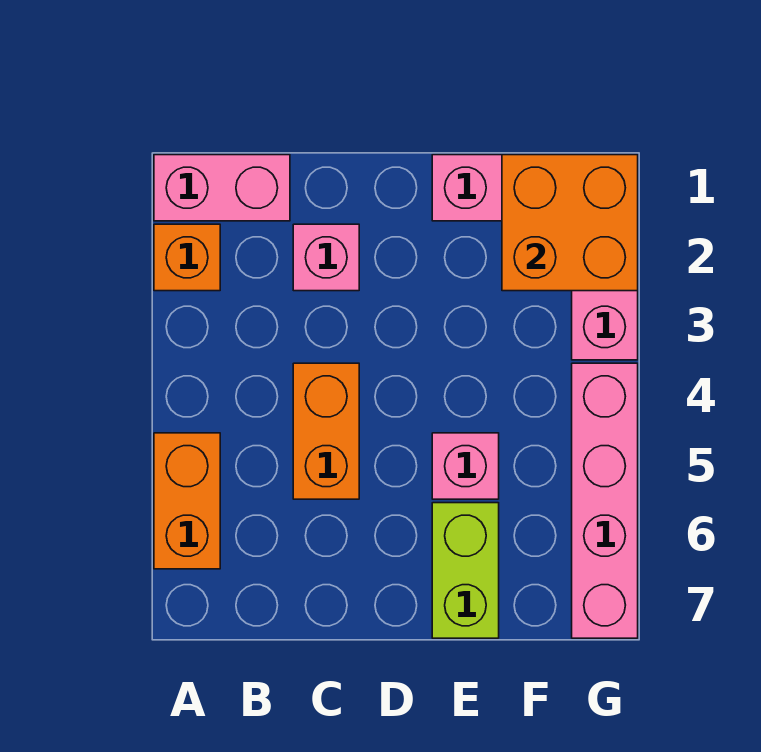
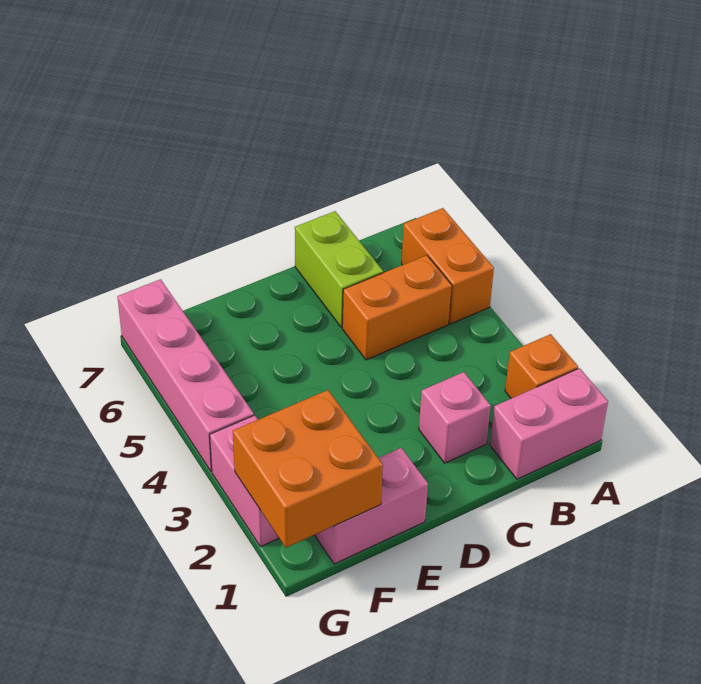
orange brick C4:C5 level 1 -> orange brick B5:C5 level 1
pink brick E5 level 1 -> none
lime brick E6:E7 level 1 -> lime brick C6:C7 level 1

